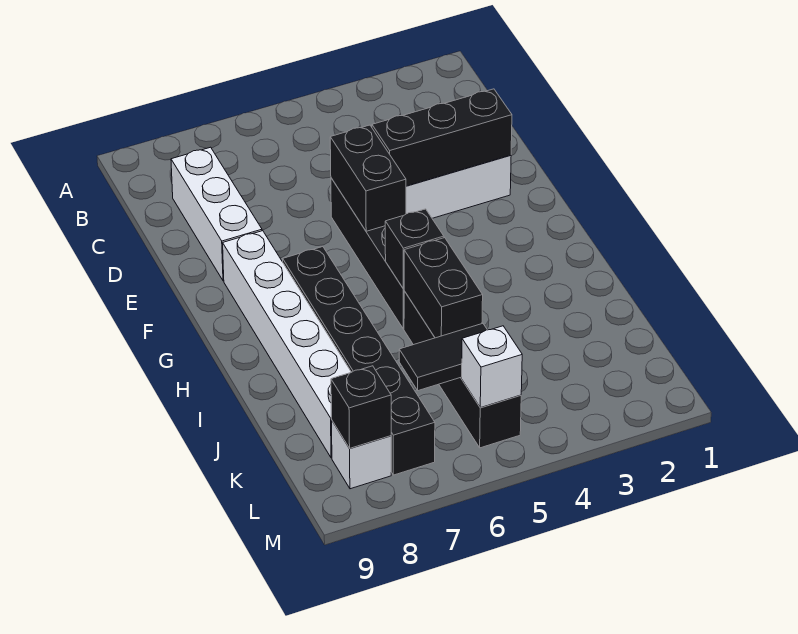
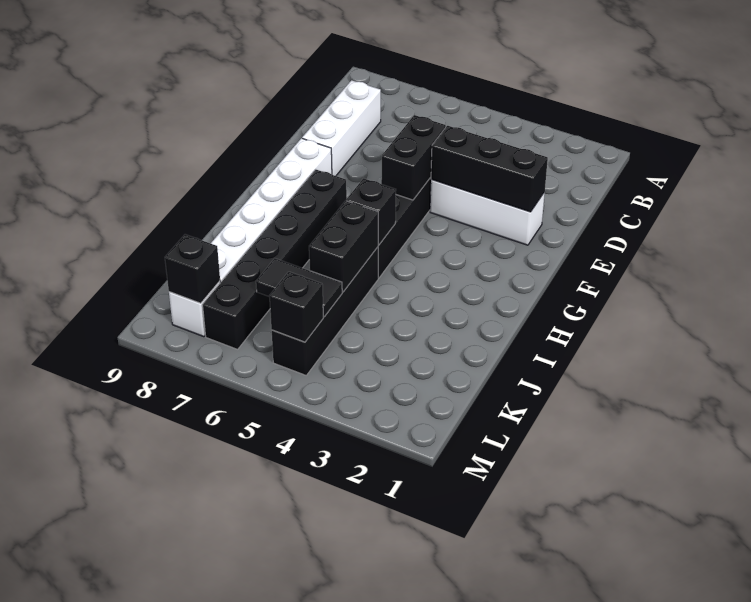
white brick L5 level 2 -> black brick L5 level 2

